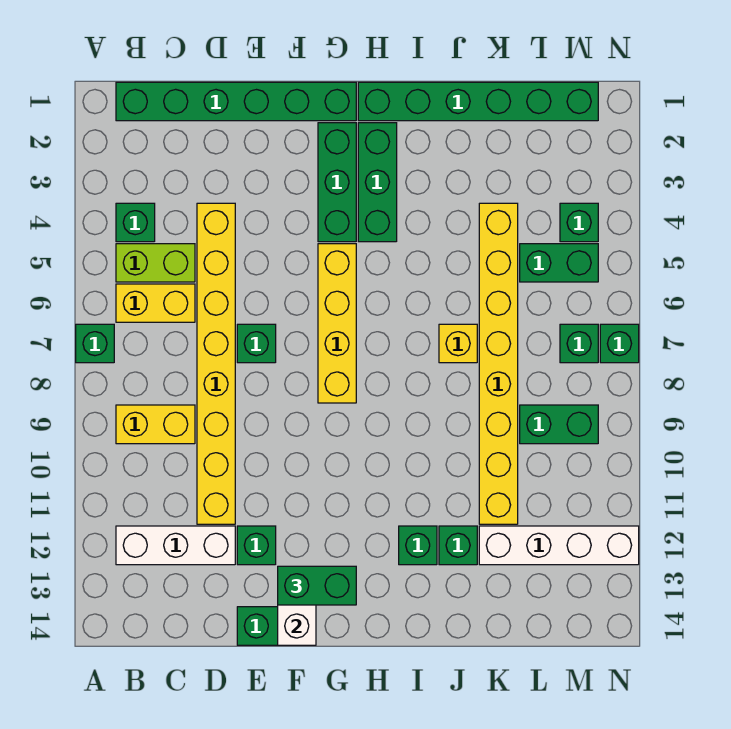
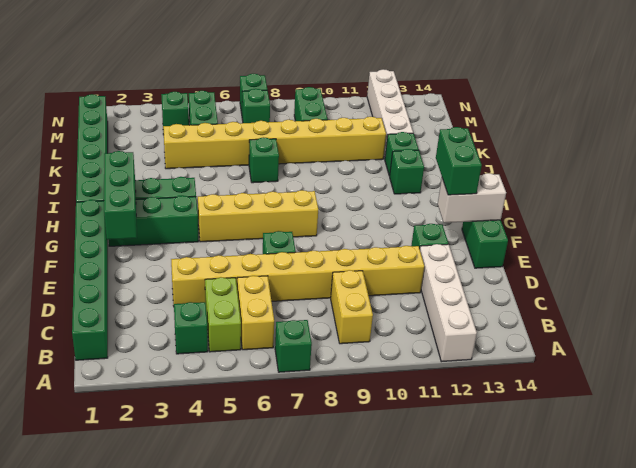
white brick B12:D12 level 1 -> white brick A12:D12 level 1
none -> green brick F2:H2 level 2
yellow brick J7 level 1 -> green brick J7 level 1

